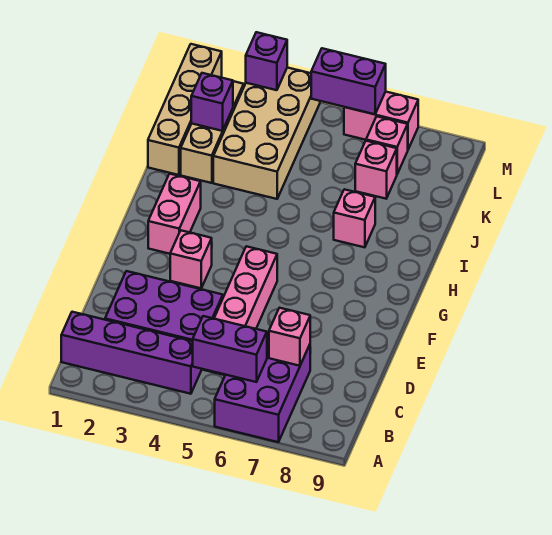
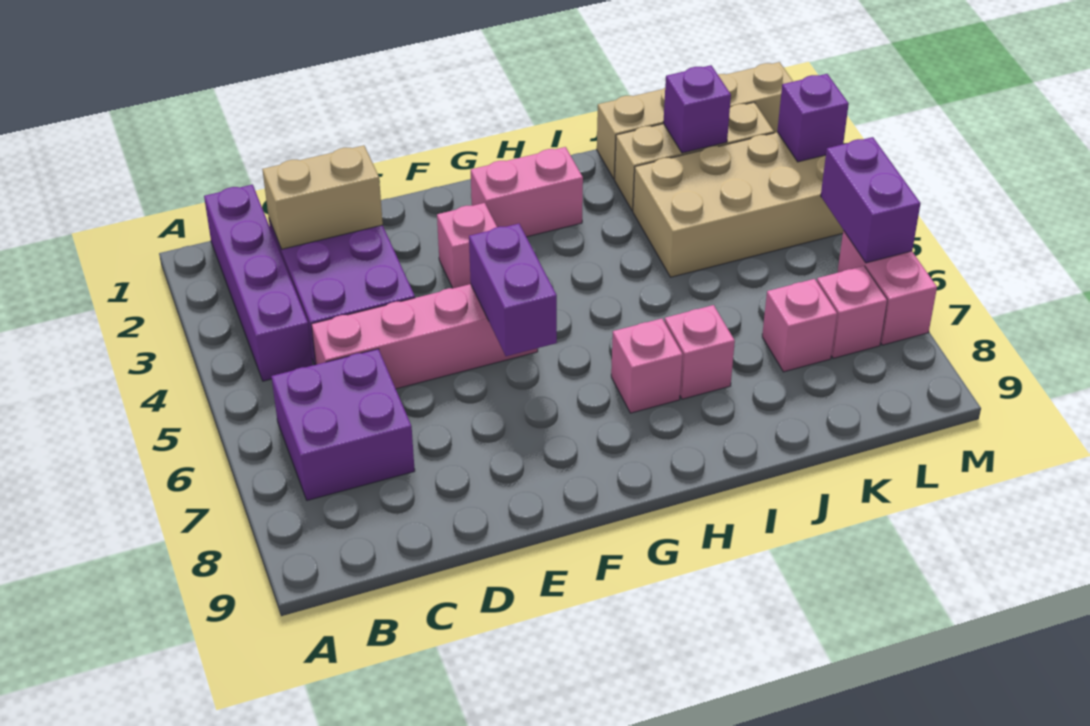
purple brick A6:C7 level 1 -> purple brick B6:C7 level 1
purple brick B5:B6 level 2 -> purple brick F5:F6 level 2
none -> tan brick C2:D2 level 2
pink brick C7 level 2 -> pink brick H7 level 1

